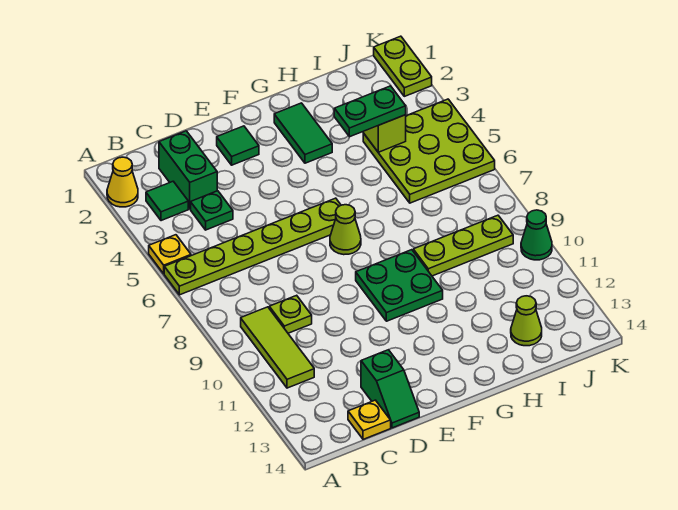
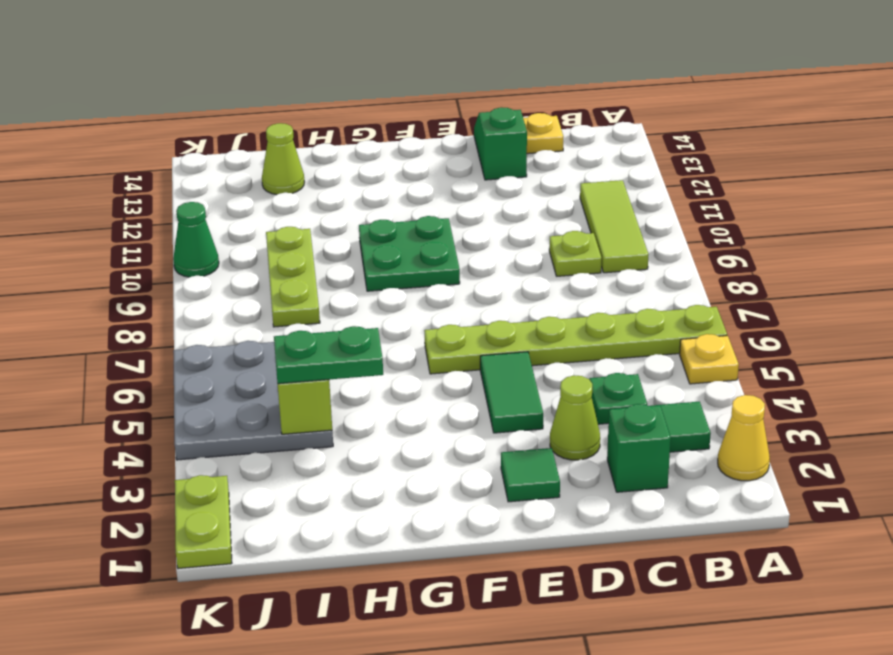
green brick C2:C3 level 1 -> green brick C2 level 1
lime cone F7 level 1 -> lime cone D3 level 1
green tile G2:G3 level 1 -> green tile E4:E5 level 1
lime plate H9:J9 level 1 -> lime plate I8:I10 level 1
lime plate I4:K6 level 1 -> grey plate I4:K6 level 1

